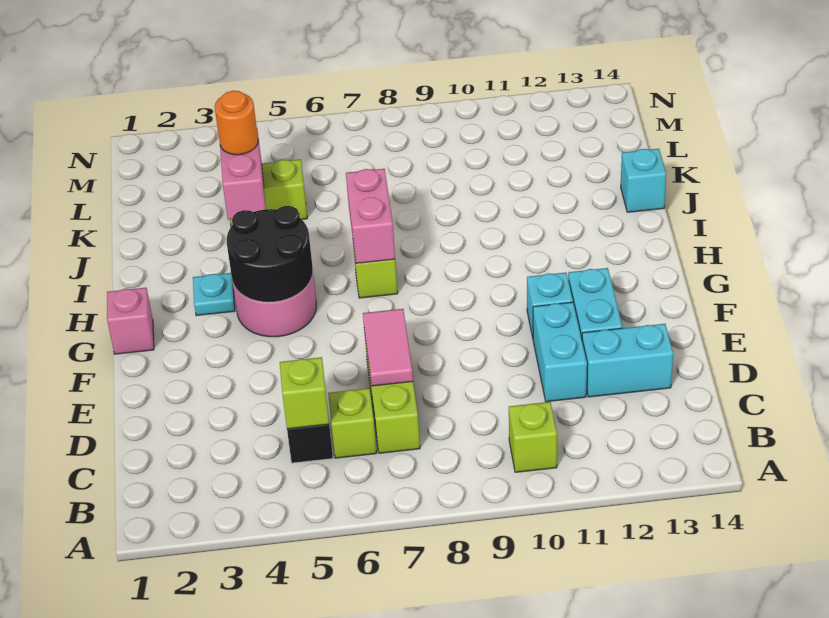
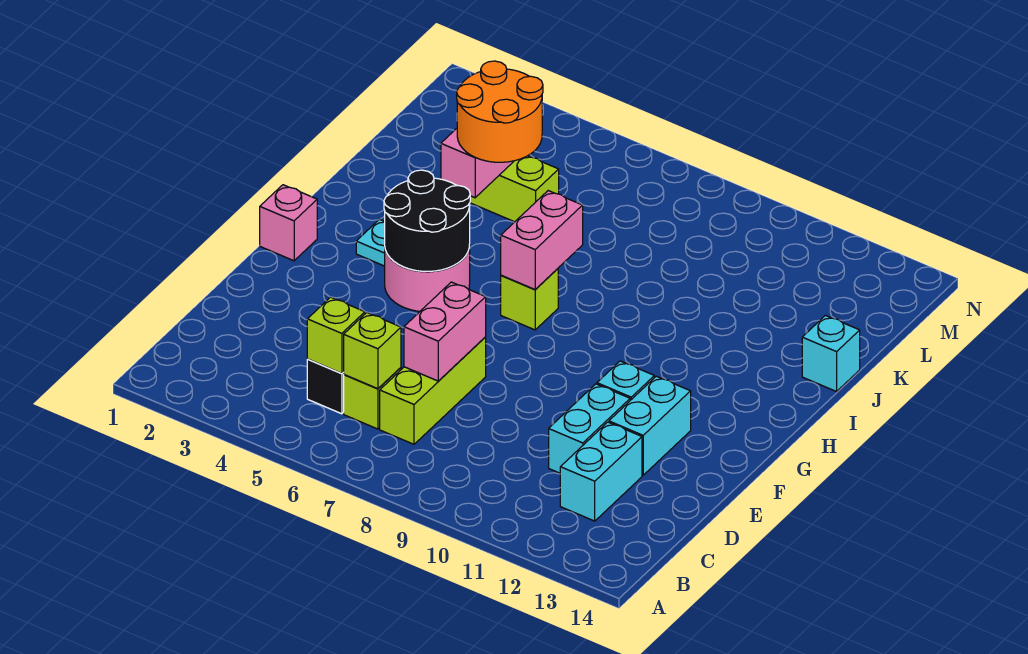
lime brick B10 level 1 -> lime brick C6 level 2
pink tile D7:E7 level 2 -> pink brick D7:E7 level 2
cyan brick D12:D13 level 1 -> cyan brick C12:D12 level 1
orange round brick K4 level 3 -> orange round brick J4:K5 level 3

